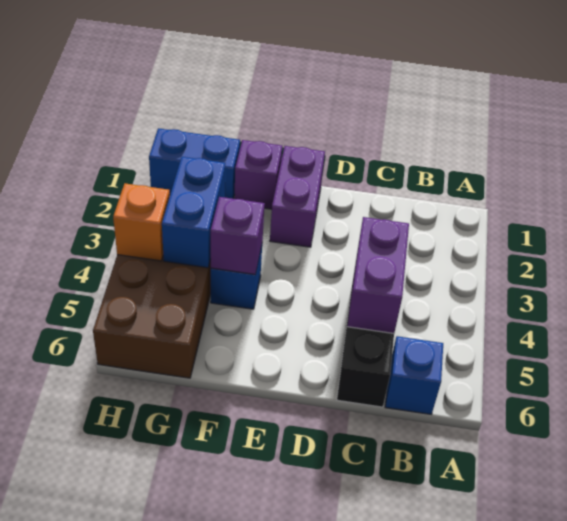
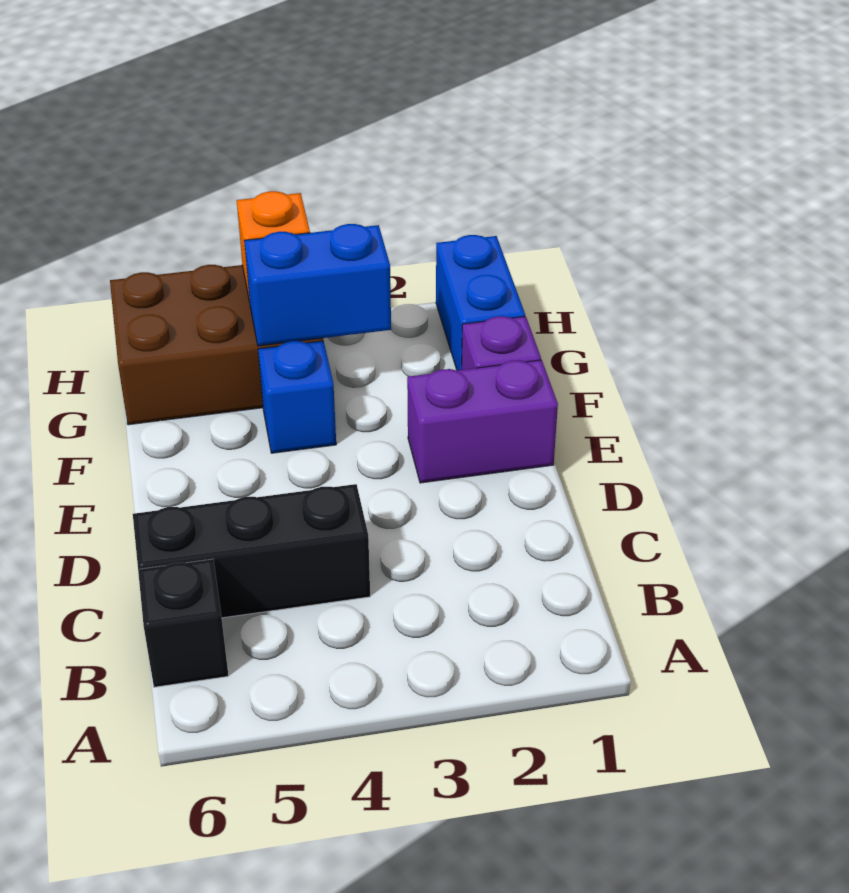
blue brick B6 level 1 -> black brick B6 level 1
purple brick C4:C5 level 2 -> none
purple brick F4 level 2 -> none

